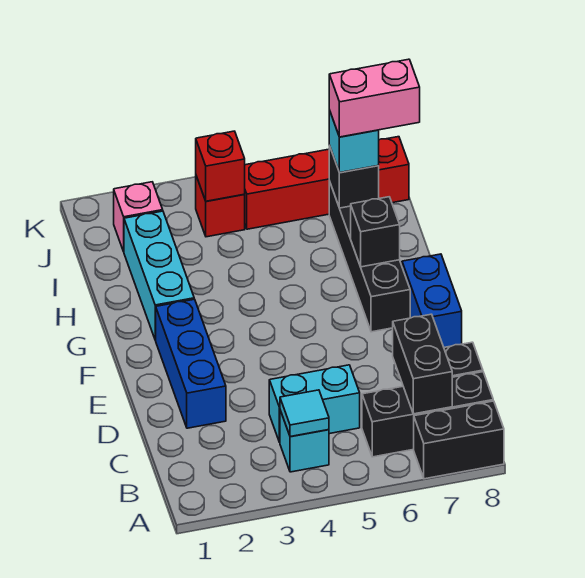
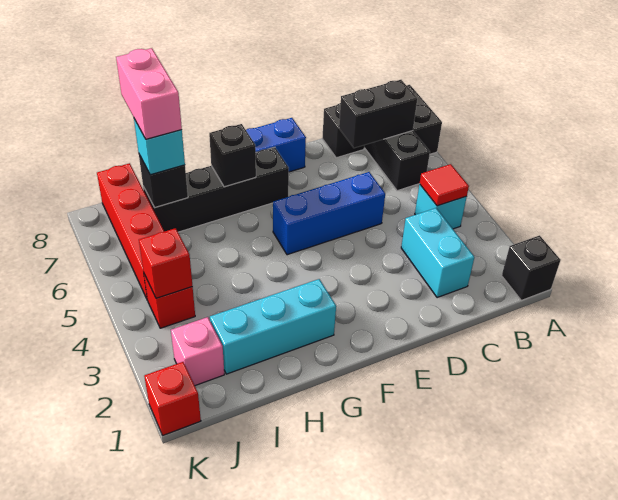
none -> black brick A1 level 1
cyan tile B4 level 2 -> red tile B4 level 2
cyan brick C4:C5 level 1 -> cyan brick C2:C3 level 1
blue brick D2:F2 level 1 -> blue brick D5:F5 level 1
none -> red brick K1 level 1

